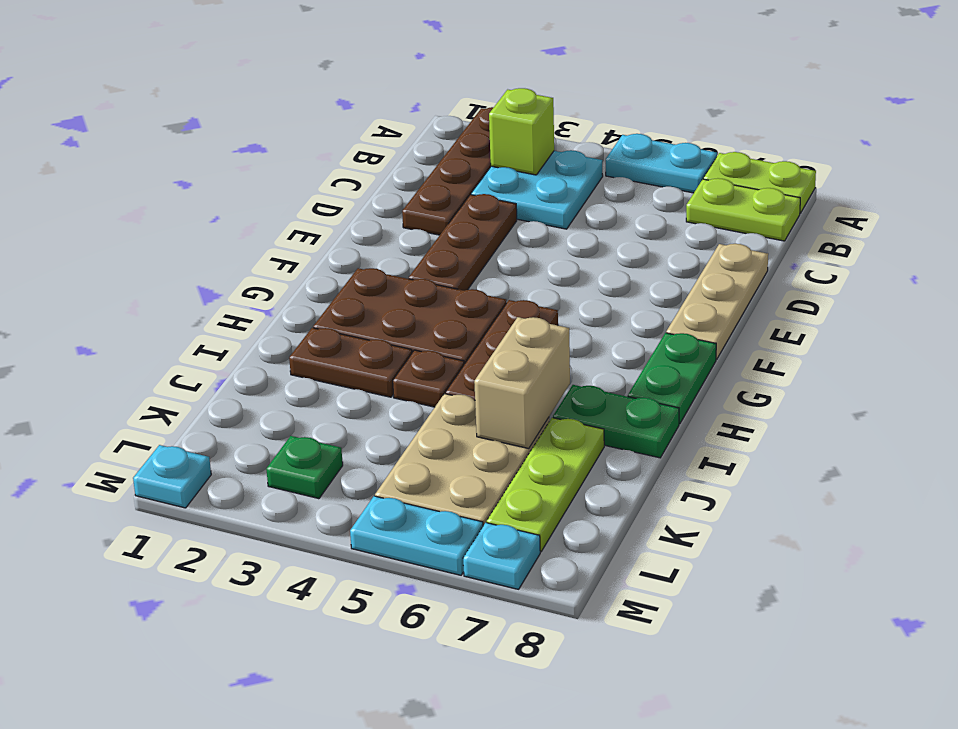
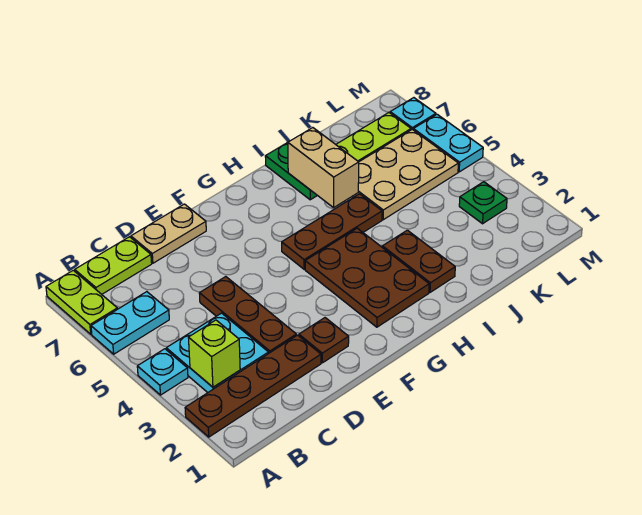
cyan plate A5:A6 level 1 -> cyan plate A6:B6 level 1
lime plate B7:B8 level 1 -> lime plate B8:C8 level 1
brown plate D3:F3 level 1 -> brown plate D3:D5 level 1
tan plate D8:F8 level 1 -> tan plate D8:E8 level 1
green plate G8:H8 level 1 -> none
brown plate I4 level 1 -> brown plate E2 level 1
tan brick I6:J6 level 2 -> tan brick I6:I7 level 2
cyan plate M1 level 1 -> cyan plate A4 level 1

